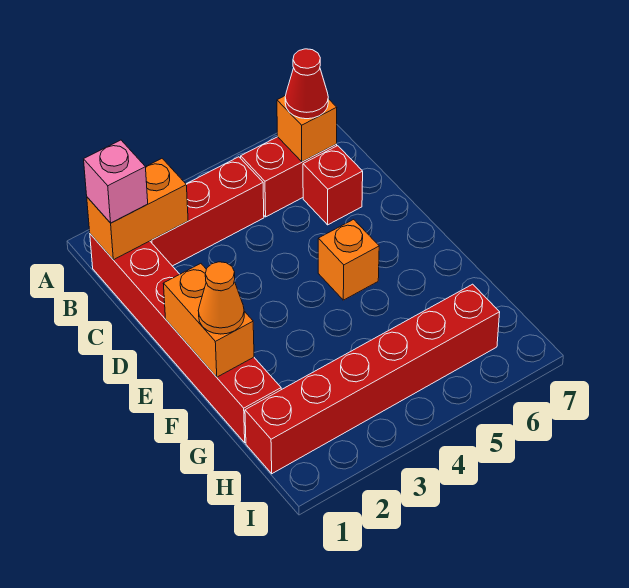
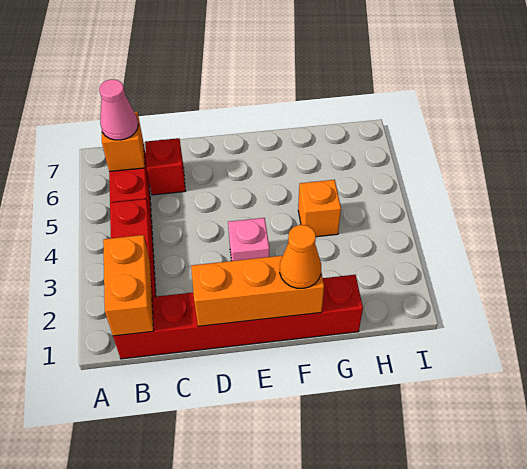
pink brick B1 level 3 -> pink brick E3 level 1
red cone B6 level 3 -> pink cone B6 level 3
orange brick E1:F1 level 2 -> orange brick D1:F1 level 2
orange brick E5 level 1 -> orange brick G4 level 1
red brick H1:H6 level 1 -> none

